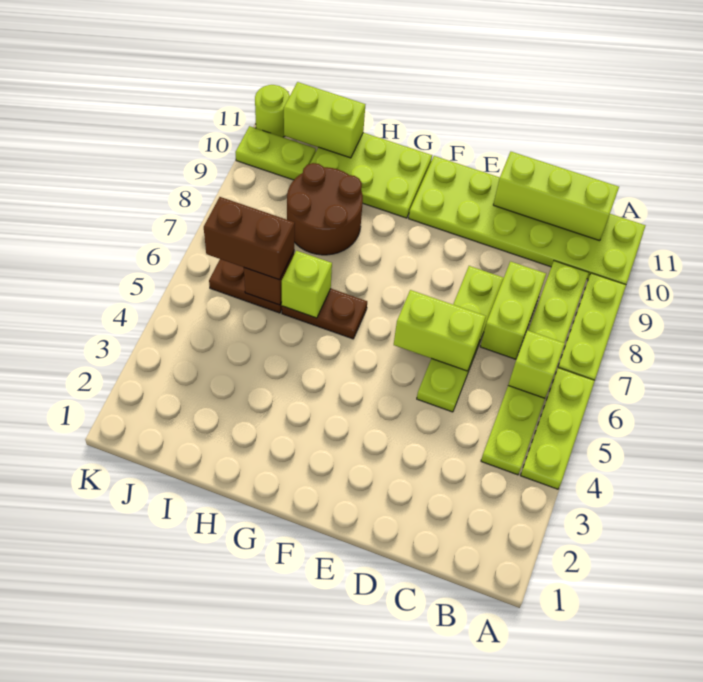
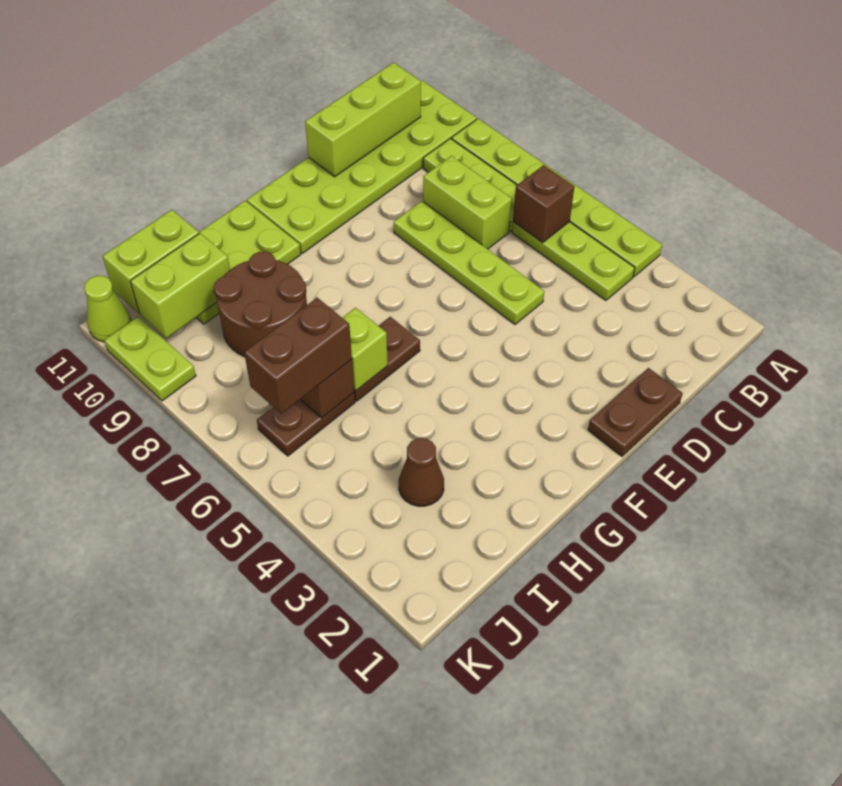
lime brick B6 level 2 -> brown brick B6 level 2
none -> brown plate D1:E1 level 1
lime brick D6:E6 level 2 -> lime brick I10:J10 level 2
none -> brown cone I3 level 1
lime plate J10:K10 level 1 -> lime plate K9:K10 level 1
lime round brick K11 level 1 -> lime cone K11 level 1

